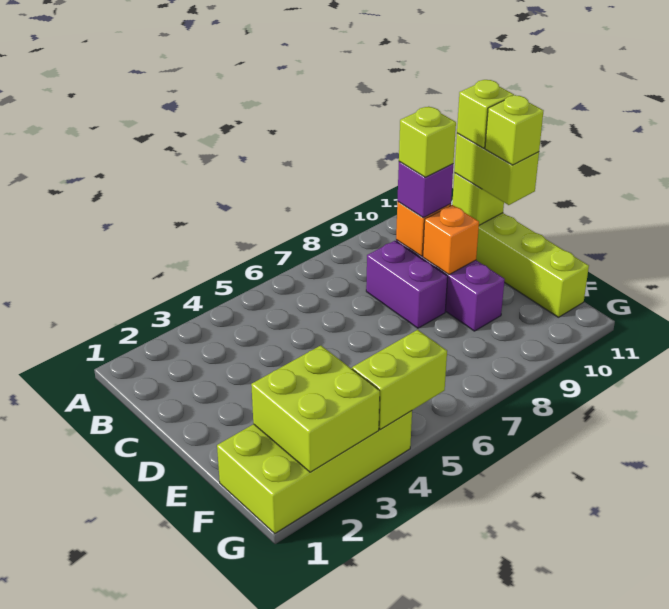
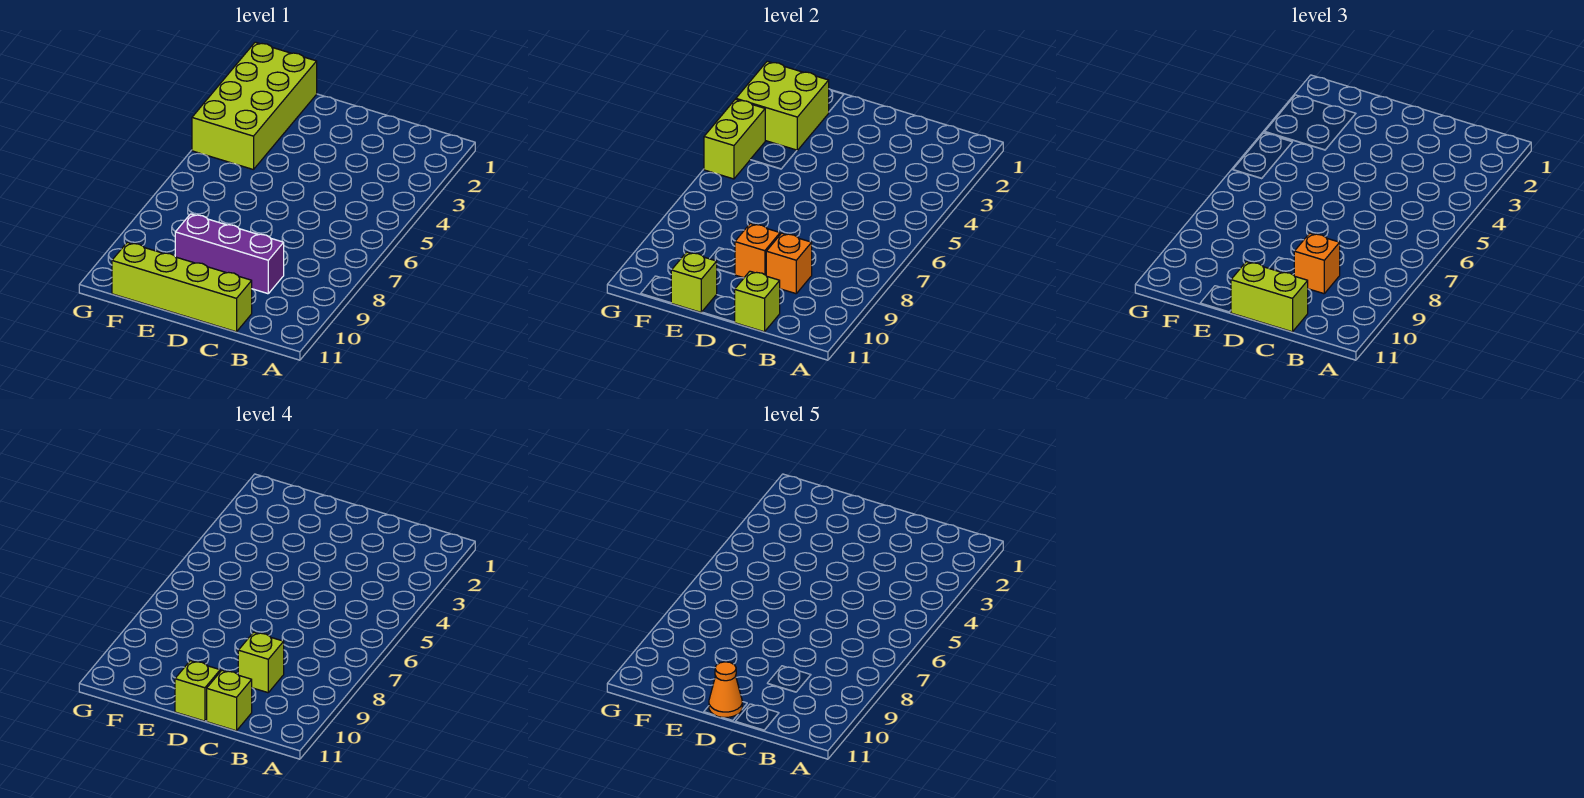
purple brick C8:D8 level 1 -> none
purple brick C9 level 3 -> orange brick C9 level 3
none -> orange cone D11 level 5
none -> lime brick E11 level 2

